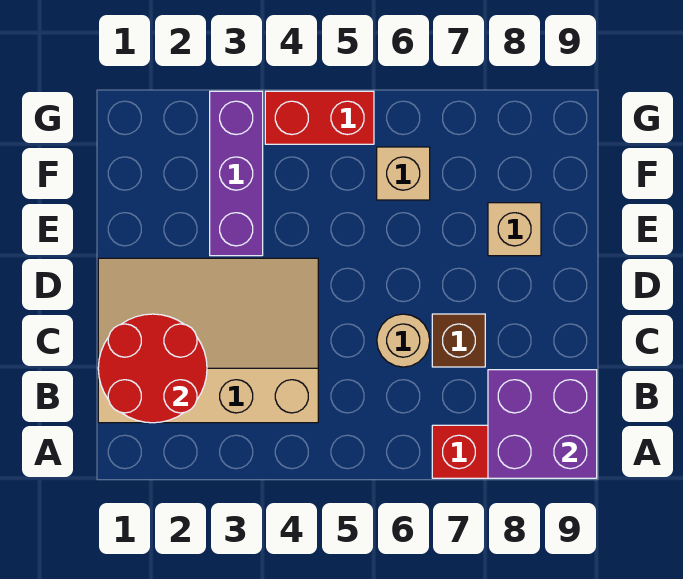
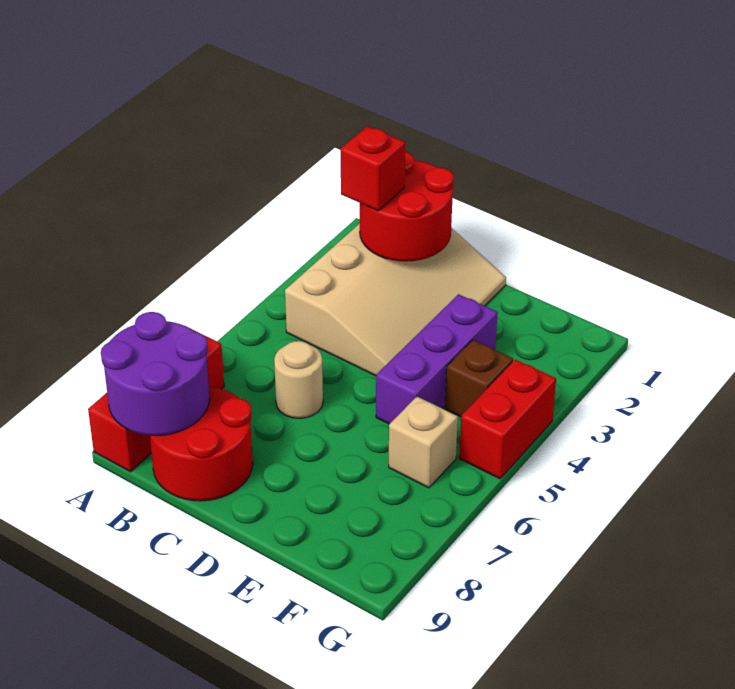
purple brick A8:B9 level 2 -> purple round brick A8:B9 level 2
none -> red brick B2 level 3
none -> red round brick B8:C9 level 1
brown brick C7 level 1 -> brown brick F4 level 1
purple brick E3:G3 level 1 -> purple brick E3:E5 level 1
tan brick E8 level 1 -> none

